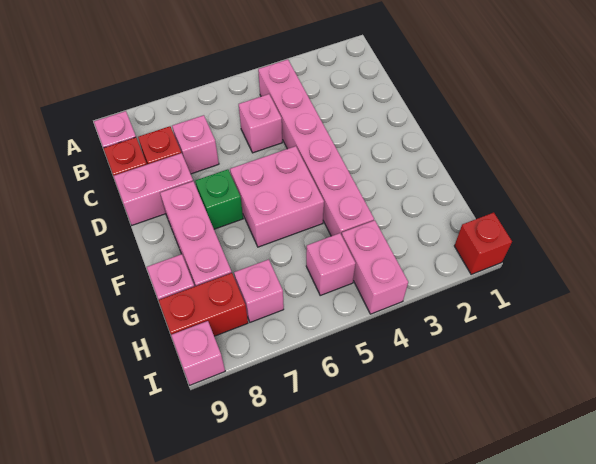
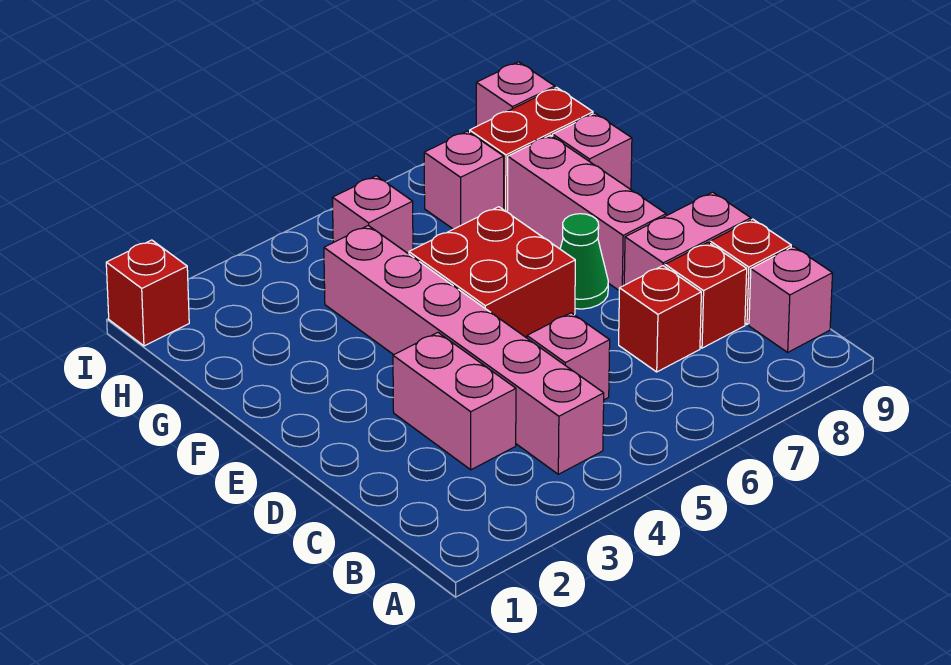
pink brick C7 level 1 -> red brick C7 level 1
pink brick E5:F6 level 1 -> red brick E5:F6 level 1
green brick E7 level 1 -> green cone E7 level 1
pink brick H4:I4 level 1 -> pink brick C3:D3 level 1

